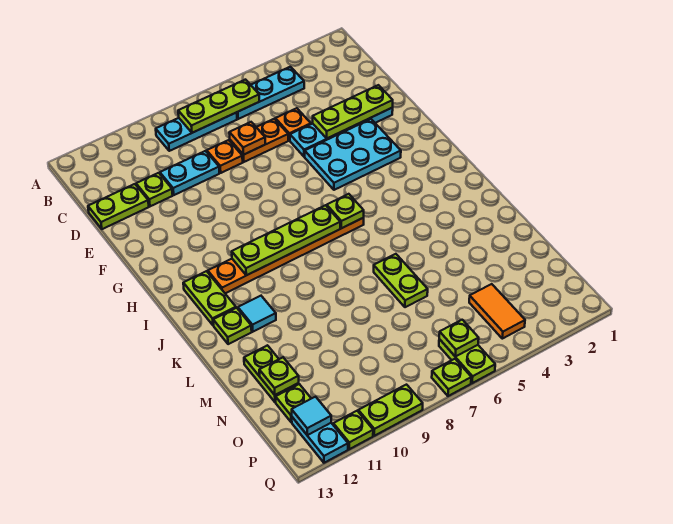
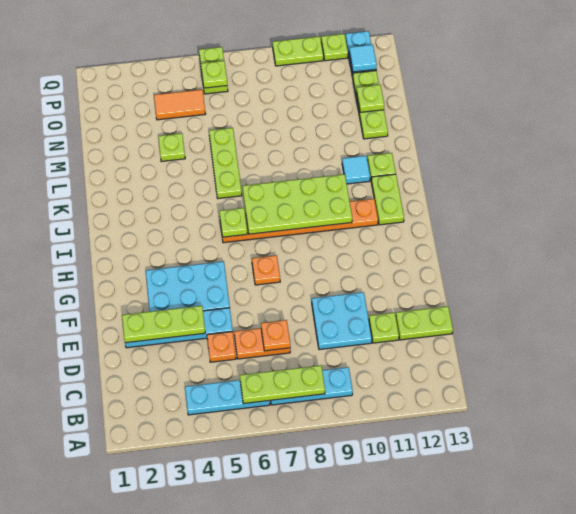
orange plate D8 level 1 -> orange plate G7 level 1
cyan plate D9:D10 level 1 -> cyan plate D9:E10 level 1
lime plate I7:I10 level 2 -> lime plate I7:J10 level 2
lime plate L6:M6 level 1 -> lime plate K6:M6 level 1
orange tile O4:P4 level 1 -> orange tile O4:O5 level 1
lime plate Q7 level 1 -> lime plate M4 level 1

